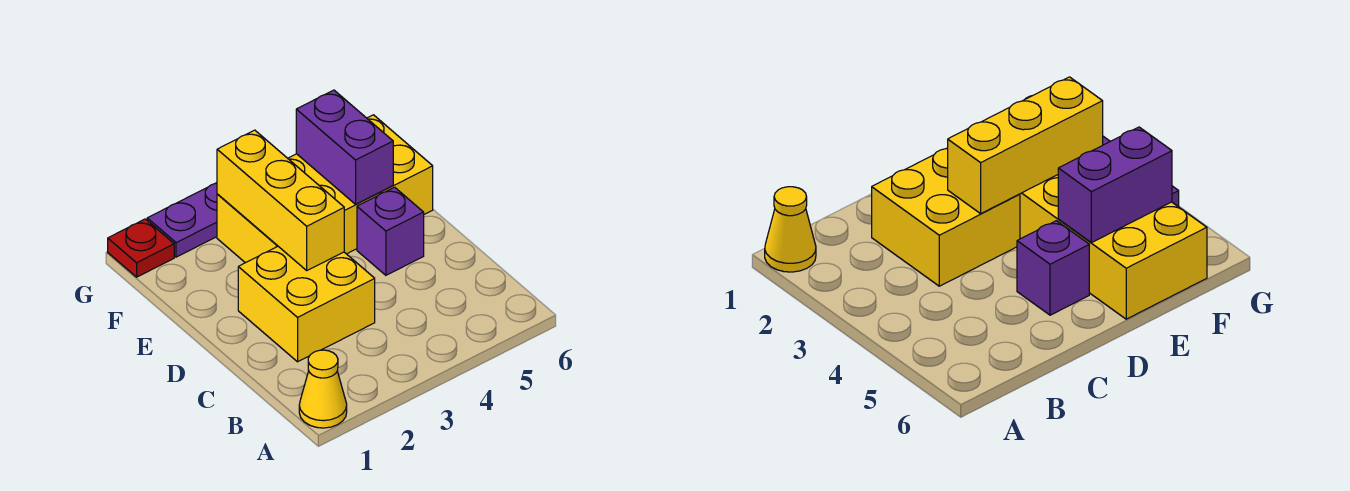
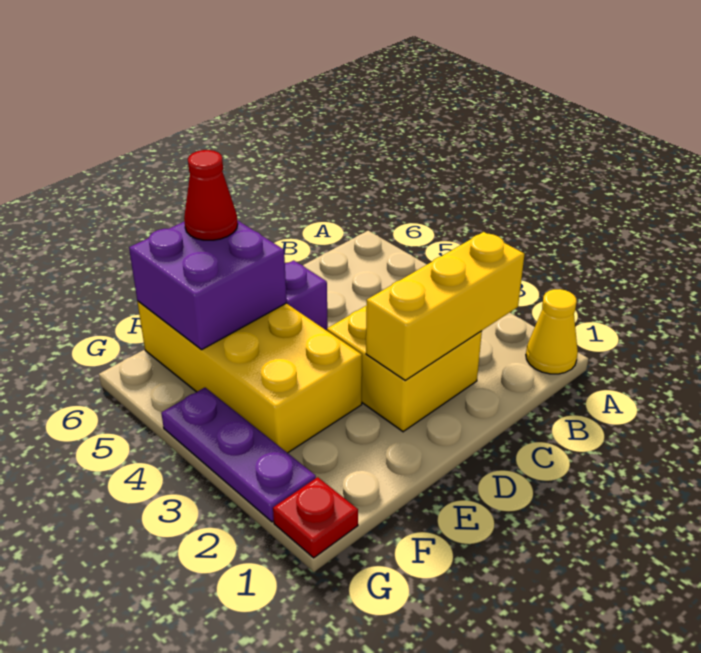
yellow brick D3:F3 level 2 -> yellow brick B2:D2 level 2
purple brick E5:F5 level 2 -> purple brick E5:F6 level 2
none -> red cone E6 level 3

